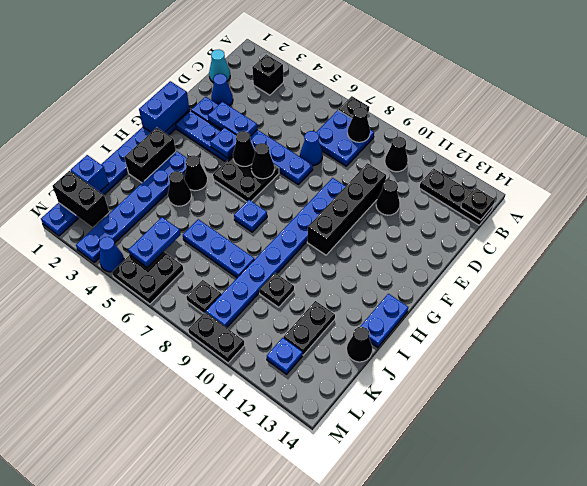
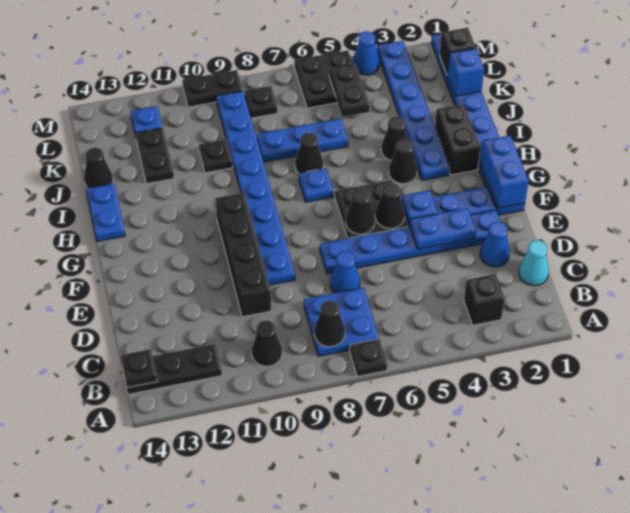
black cone D11 level 1 -> black cone I7 level 1
blue plate K5:L5 level 2 -> black plate K5:L5 level 2
black brick L1:L2 level 2 -> black brick L1 level 2

